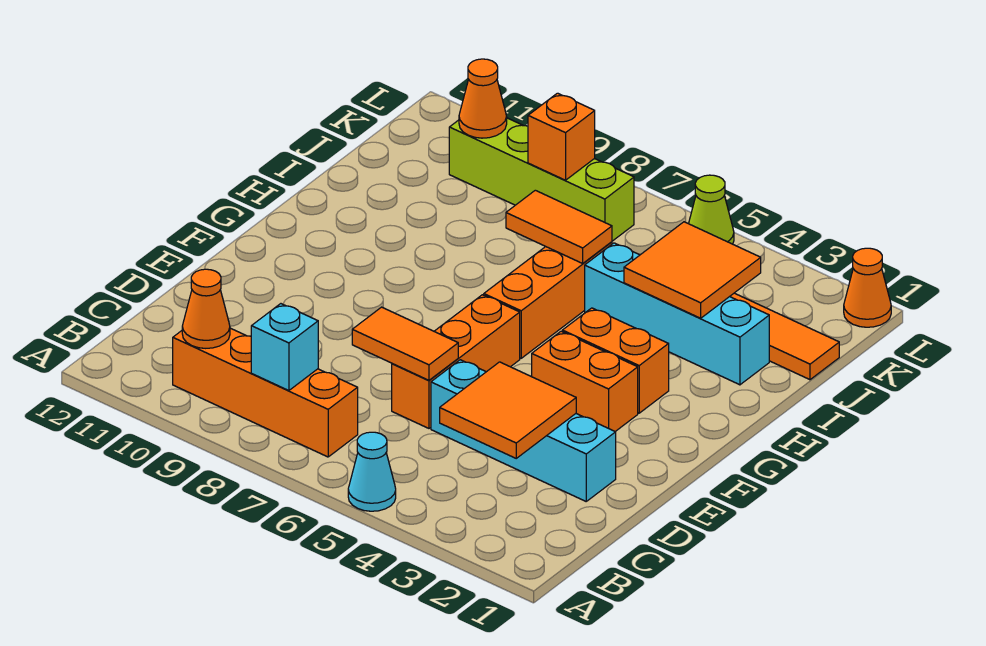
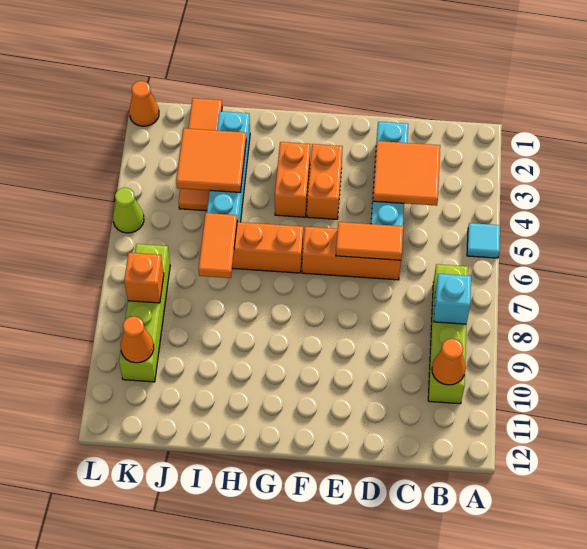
cyan cone A5 level 1 -> cyan tile A5 level 1
orange brick B7:B10 level 1 -> lime brick B7:B10 level 1
orange tile D6:D7 level 2 -> orange tile D6:E6 level 2

